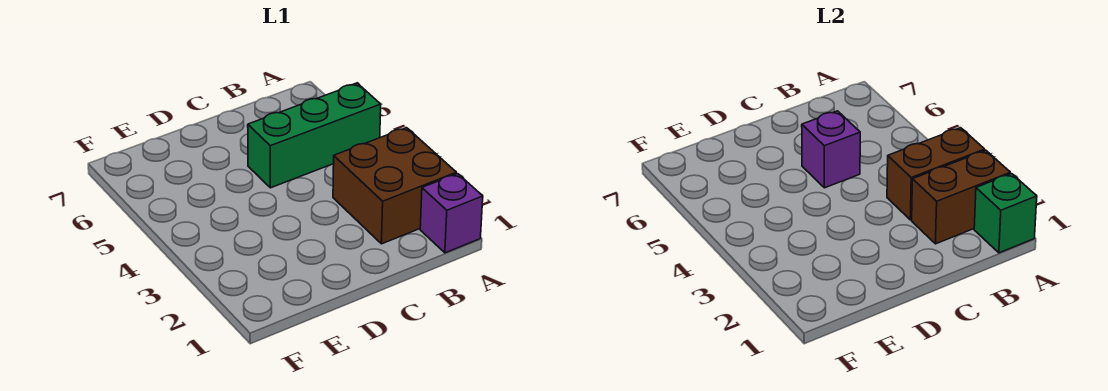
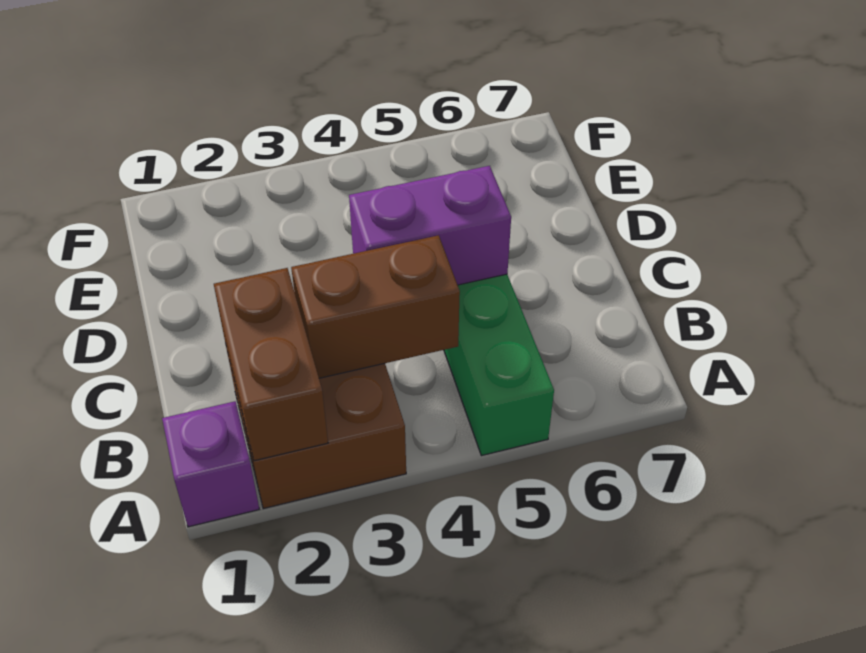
green brick A1 level 2 -> none
brown brick A3:B3 level 2 -> brown brick B3:B4 level 2
purple brick C5 level 2 -> purple brick C4:C5 level 2

